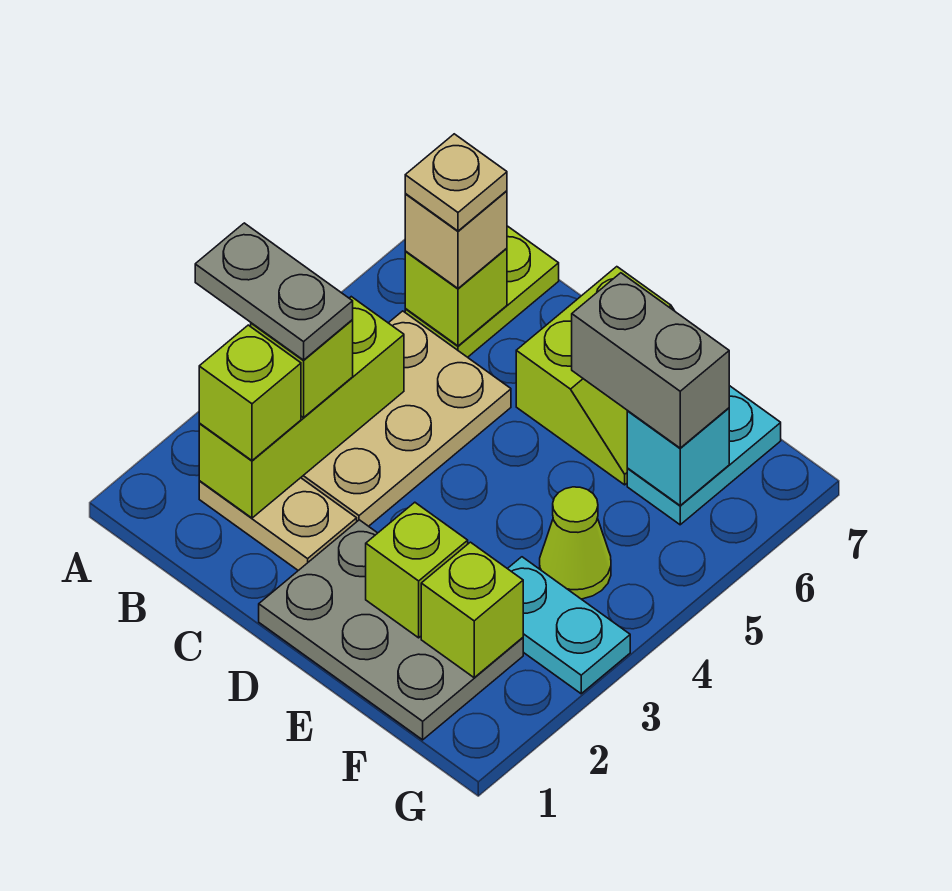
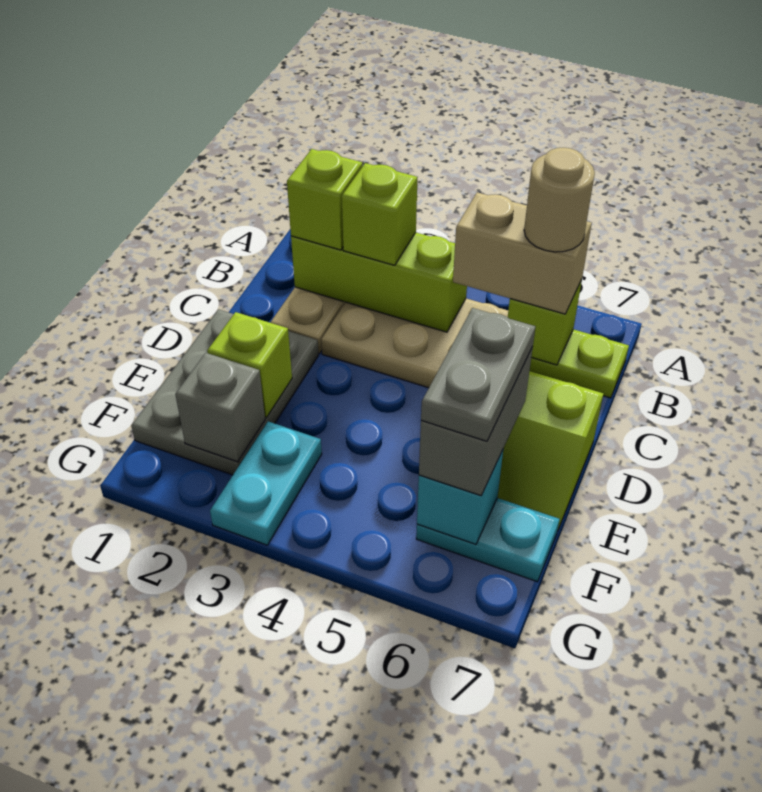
grey plate A3:B3 level 4 -> grey plate E6:F6 level 4
tan brick B6 level 3 -> tan brick B5:B6 level 3
tan plate B6 level 4 -> tan round brick B6 level 4
lime brick F2 level 2 -> grey brick F2 level 2
lime cone F4 level 1 -> none

